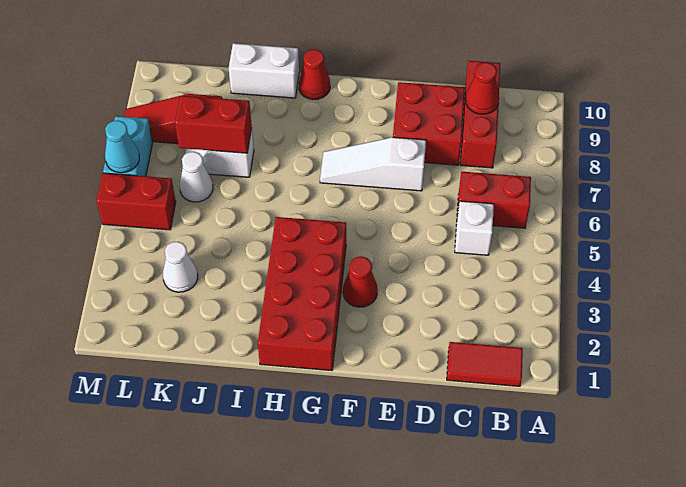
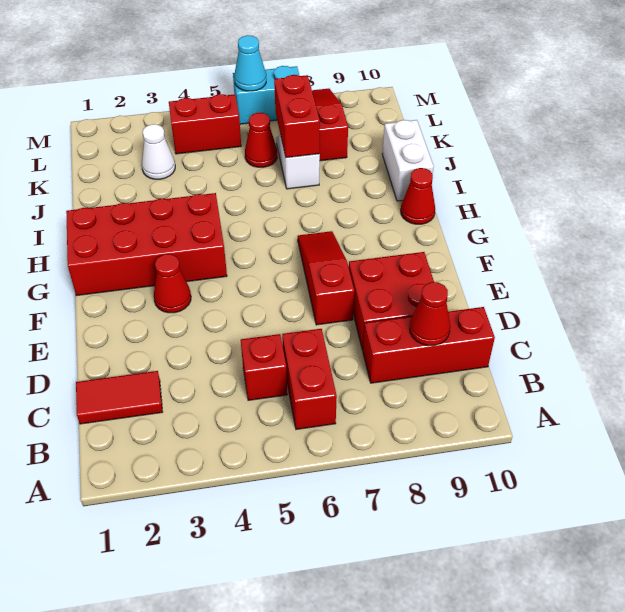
red tile B1:C1 level 1 -> red tile C1:C2 level 1
white brick C5 level 1 -> red brick C5 level 1
white slope E7:G7 level 1 top E -> red slope E7:G7 level 1 top E
white cone K6 level 1 -> red cone K6 level 1
red brick L5:M5 level 1 -> red brick L4:L5 level 1

